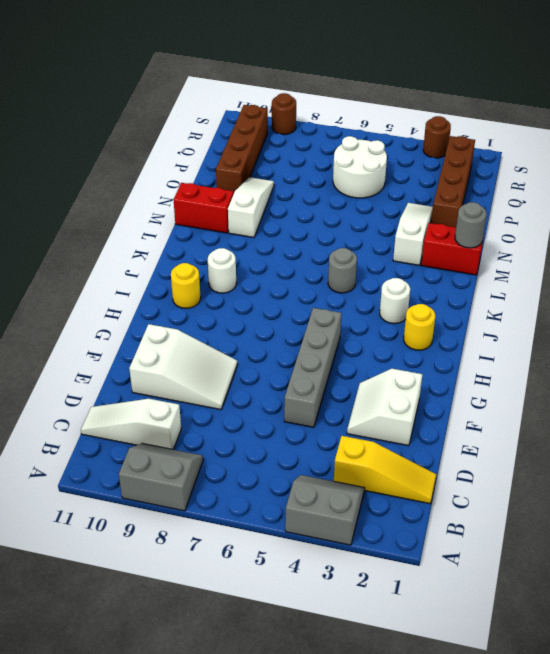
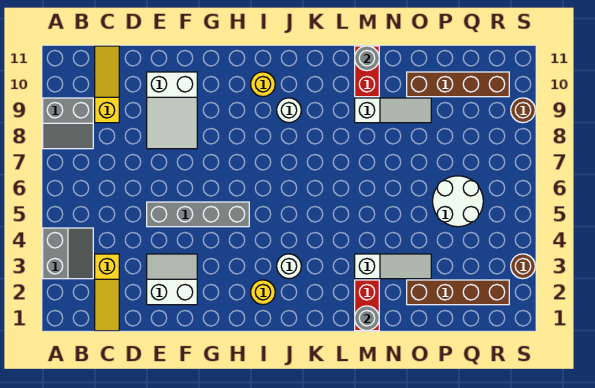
grey slope A8:B9 level 1 top A -> grey slope A8:B9 level 1 top 9
white slope C9:C11 level 1 top 9 -> yellow slope C9:C11 level 1 top 9
grey round brick K5 level 1 -> grey round brick M11 level 2

